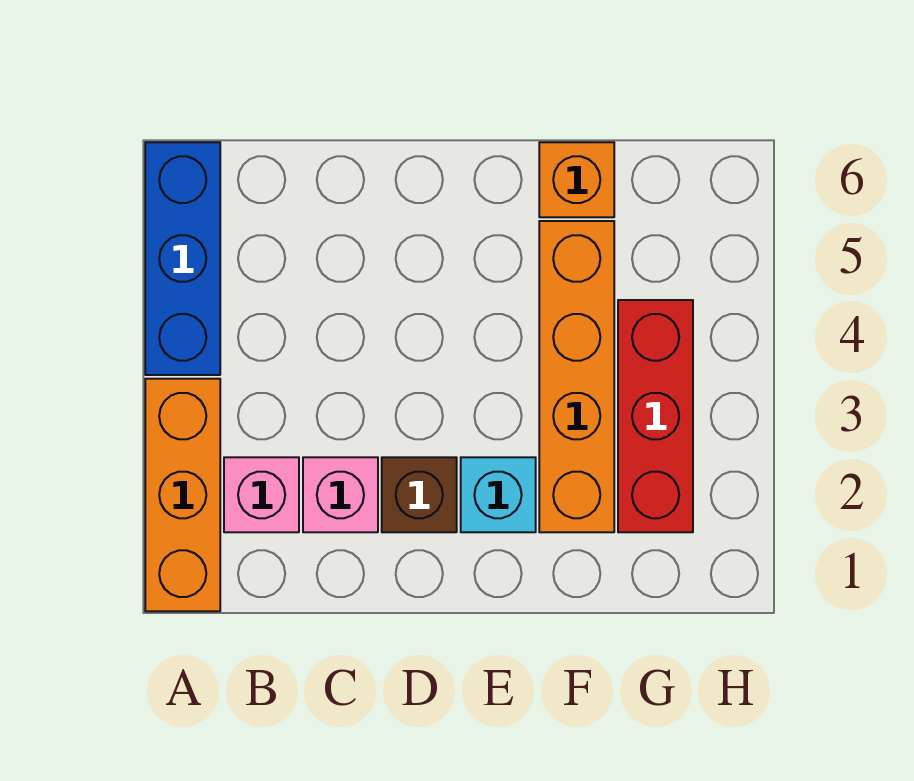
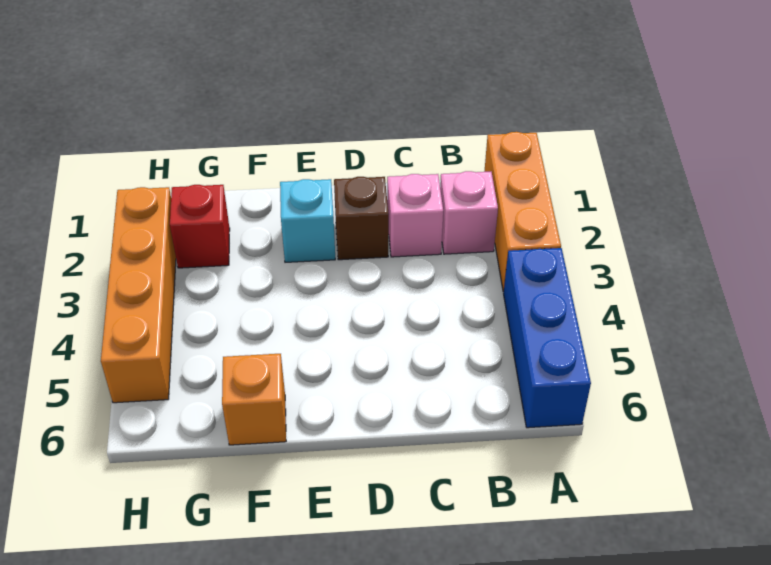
orange brick F2:F5 level 1 -> orange brick H2:H5 level 1
red brick G2:G4 level 1 -> red brick G2 level 1

